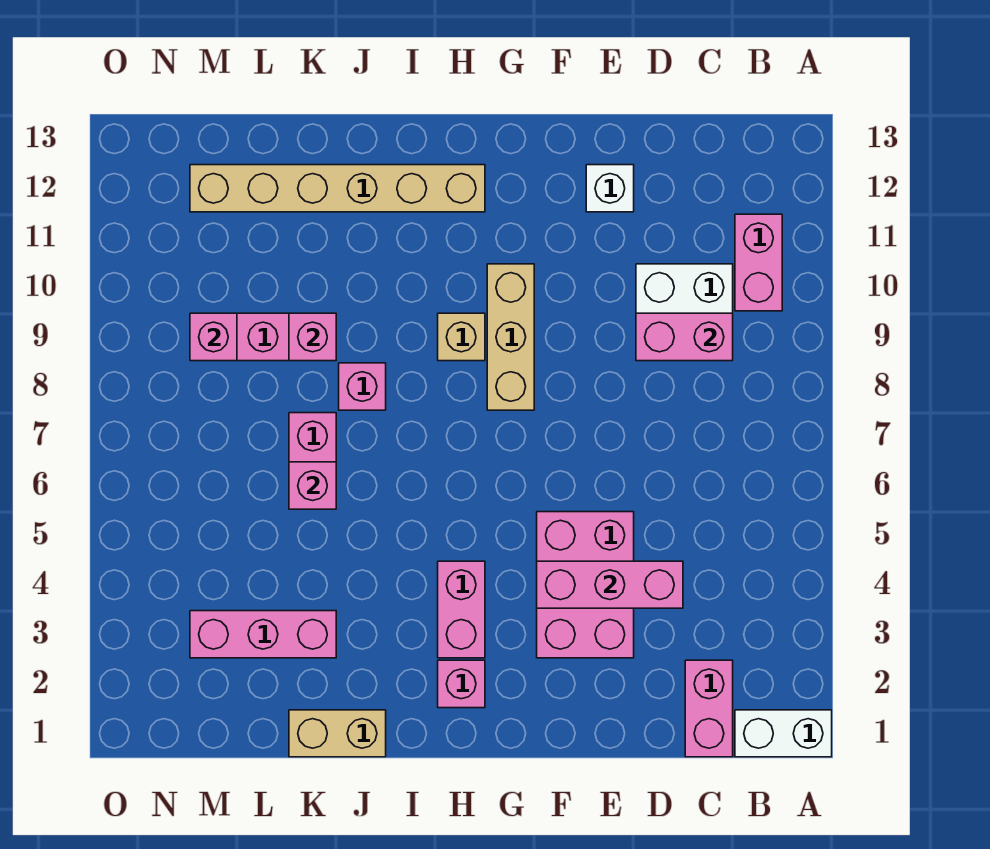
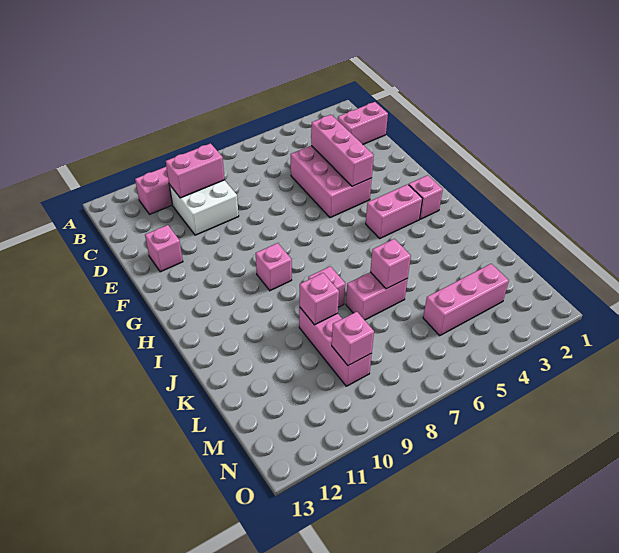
white brick A1:B1 level 1 -> none
pink brick C9:D9 level 2 -> pink brick C9:C10 level 2
pink brick E3:F5 level 1 -> pink brick D4:F5 level 1
white brick E12 level 1 -> pink brick E12 level 1
tan brick G8:G10 level 1 -> none
tan brick H9 level 1 -> pink brick H9 level 1
tan brick H12:M12 level 1 -> none
tan brick J1:K1 level 1 -> none
pink brick K3:M3 level 1 -> pink brick M3:M5 level 1

